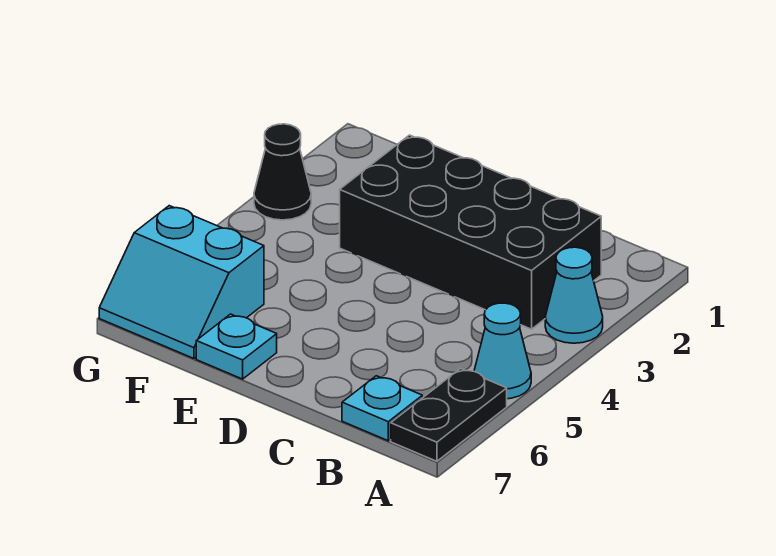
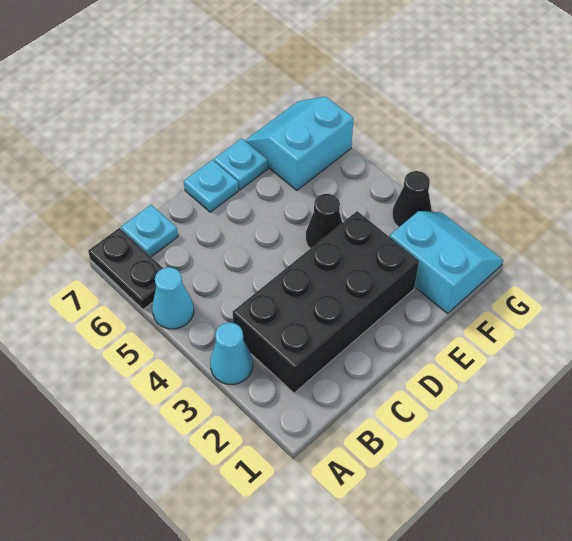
none -> cyan plate D7 level 1
none -> black cone E4 level 1
none -> cyan slope F1:G2 level 1 top F

